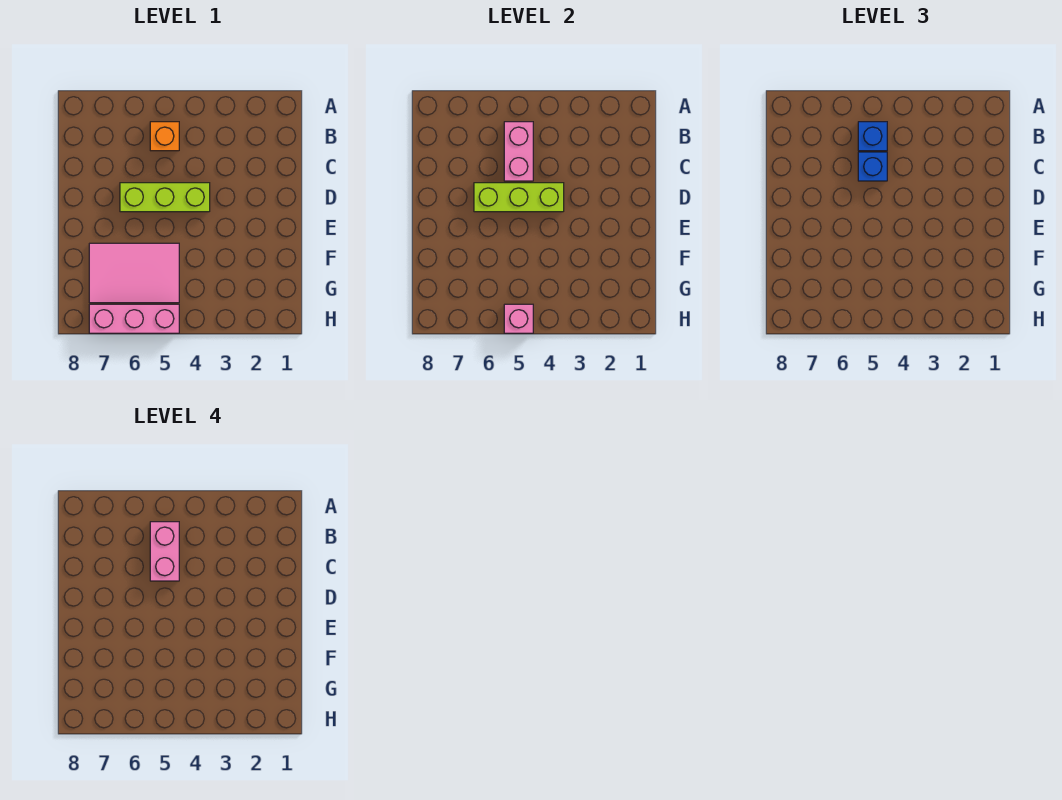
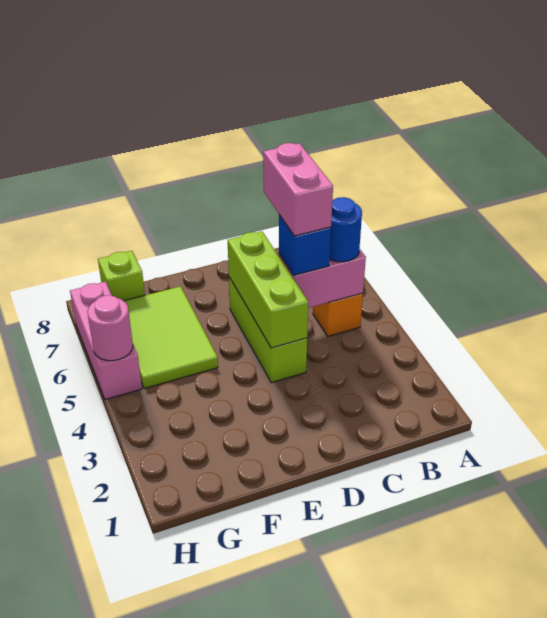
blue brick B5 level 3 -> blue round brick B5 level 3
pink brick B5:C5 level 4 -> pink brick C5:C6 level 4
pink tile F5:G7 level 1 -> lime tile F5:G7 level 1
none -> lime brick G8 level 1
pink brick H5 level 2 -> pink round brick H5 level 2

